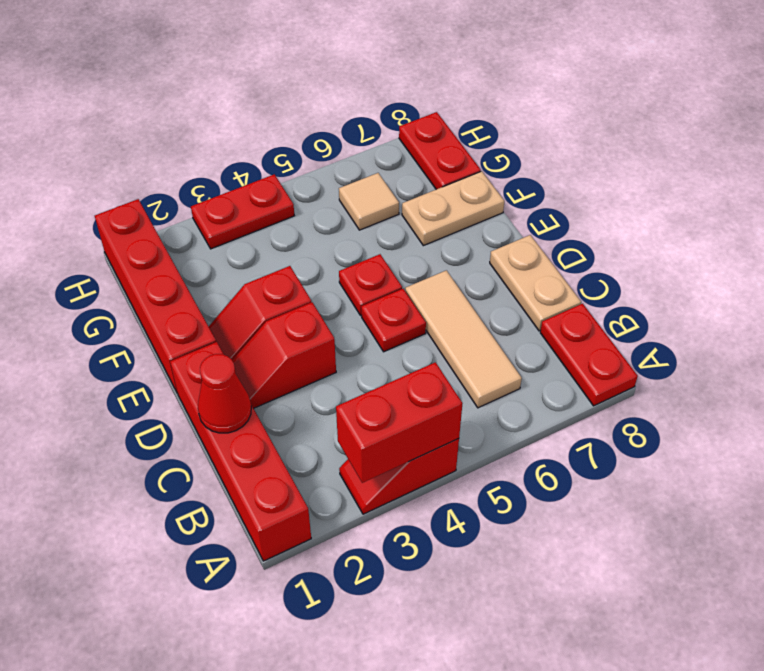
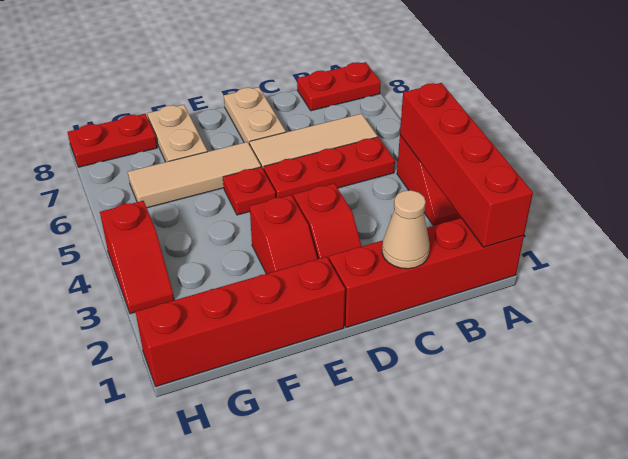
red brick A3:A4 level 2 -> red brick A1:A4 level 2
red cone C1 level 2 -> tan cone C1 level 2
tan plate C8:D8 level 1 -> tan plate D7:D8 level 1
red plate D5 level 1 -> red plate B5:D5 level 1
tan tile G6 level 1 -> tan tile E6:G6 level 1
red plate H3:H4 level 1 -> red slope H3:H4 level 1 top 4

